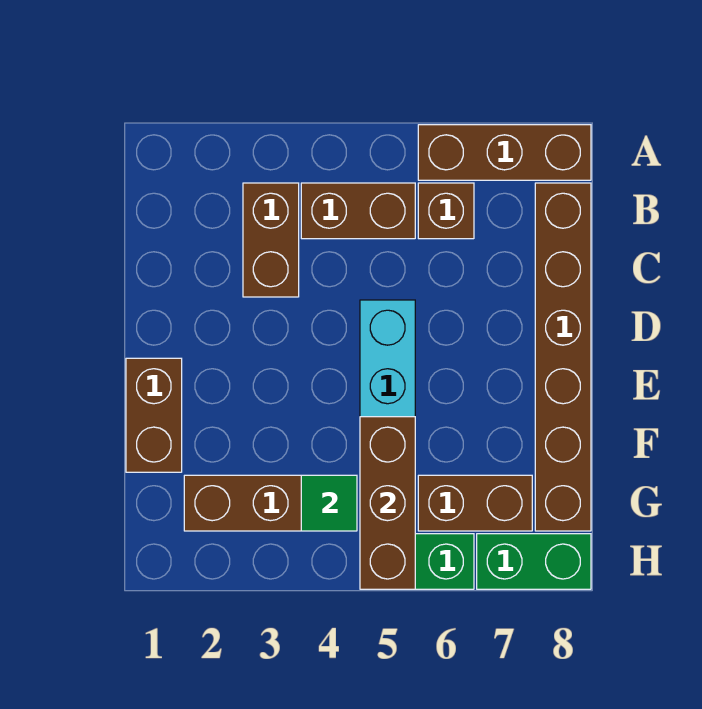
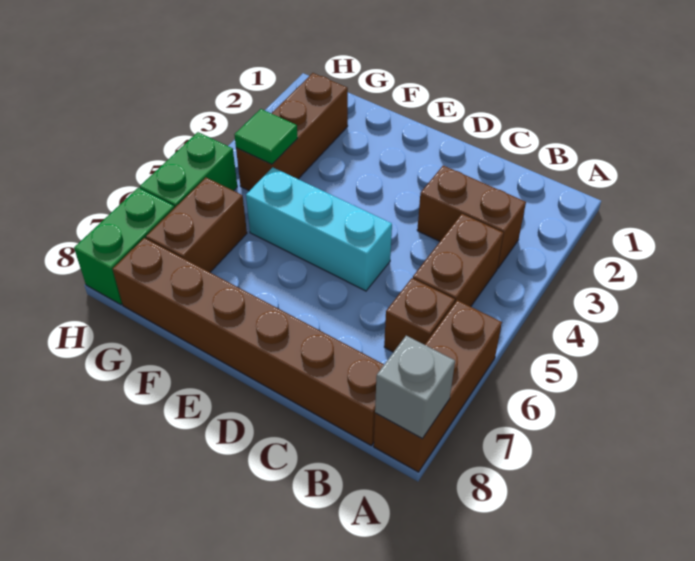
none -> grey brick A8 level 2
brown brick E1:F1 level 1 -> none
brown brick F5:H5 level 2 -> none

